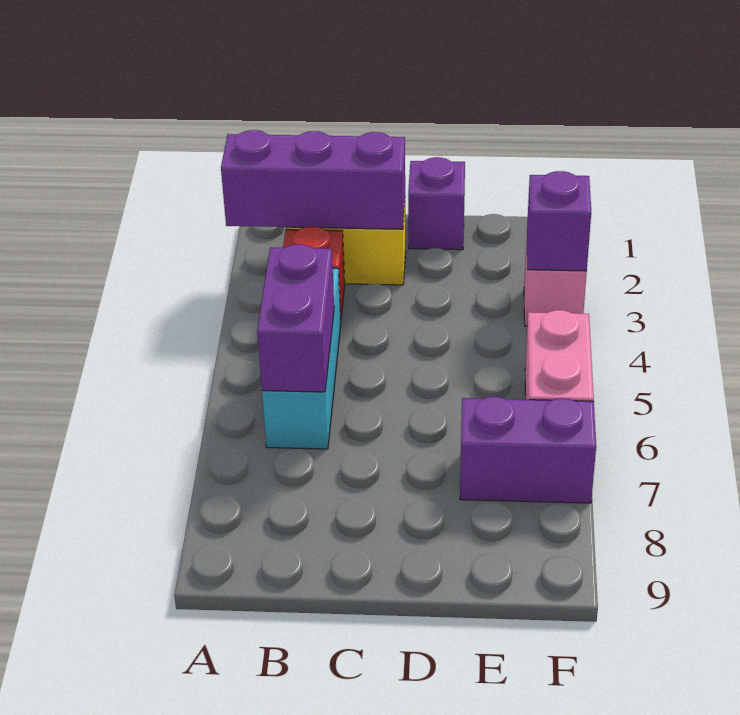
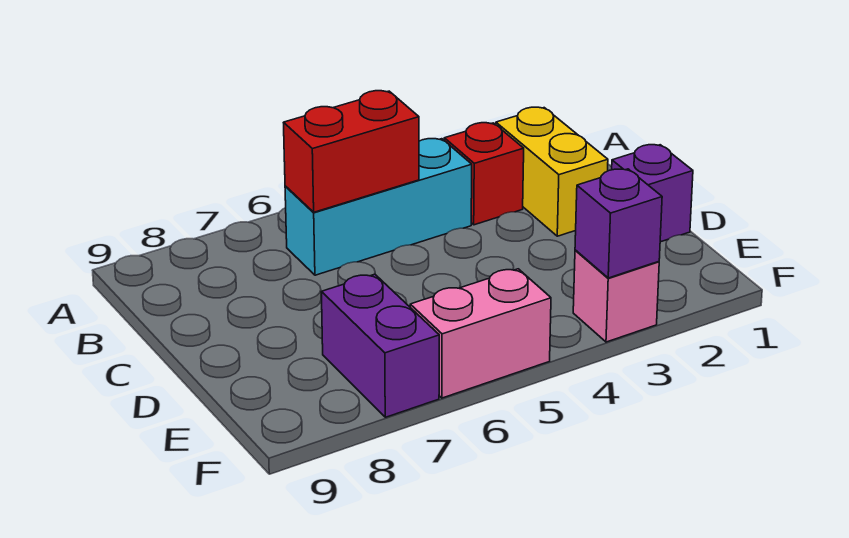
purple brick A2:C2 level 2 -> none
purple brick B5:B6 level 2 -> red brick B5:B6 level 2

